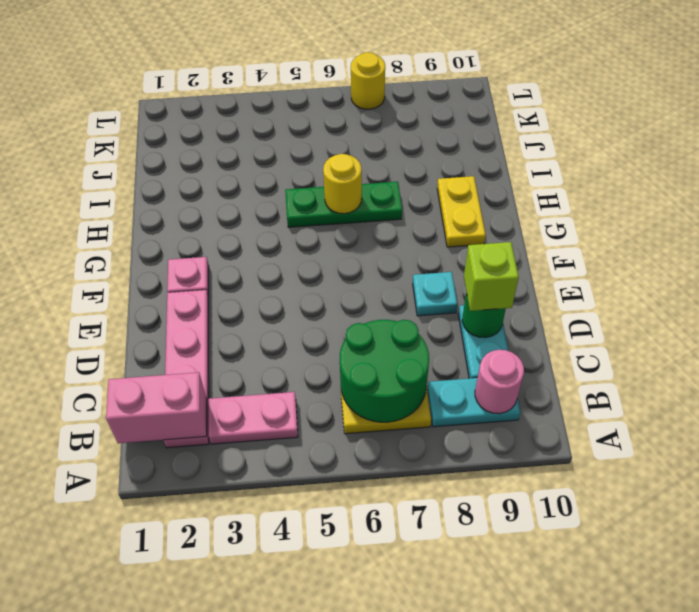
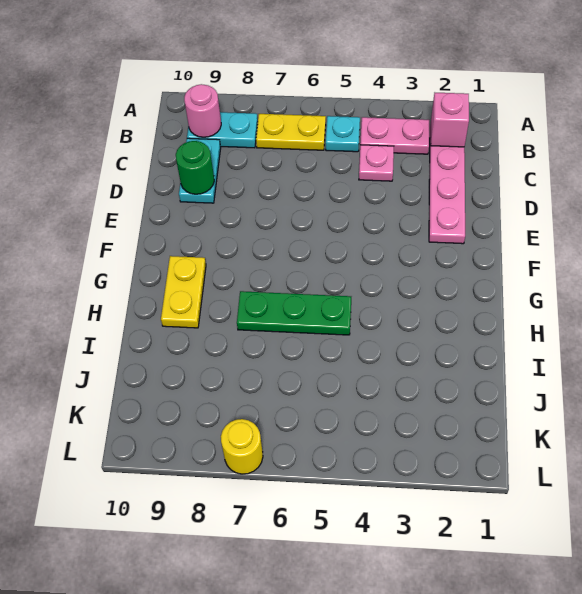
pink brick B1:B2 level 2 -> pink brick B2 level 2
green round brick B6:C7 level 2 -> none
lime brick D9 level 3 -> none
cyan plate E8 level 1 -> cyan plate B5 level 1
pink plate F2 level 1 -> pink plate C4 level 1
yellow round brick H6 level 2 -> none

